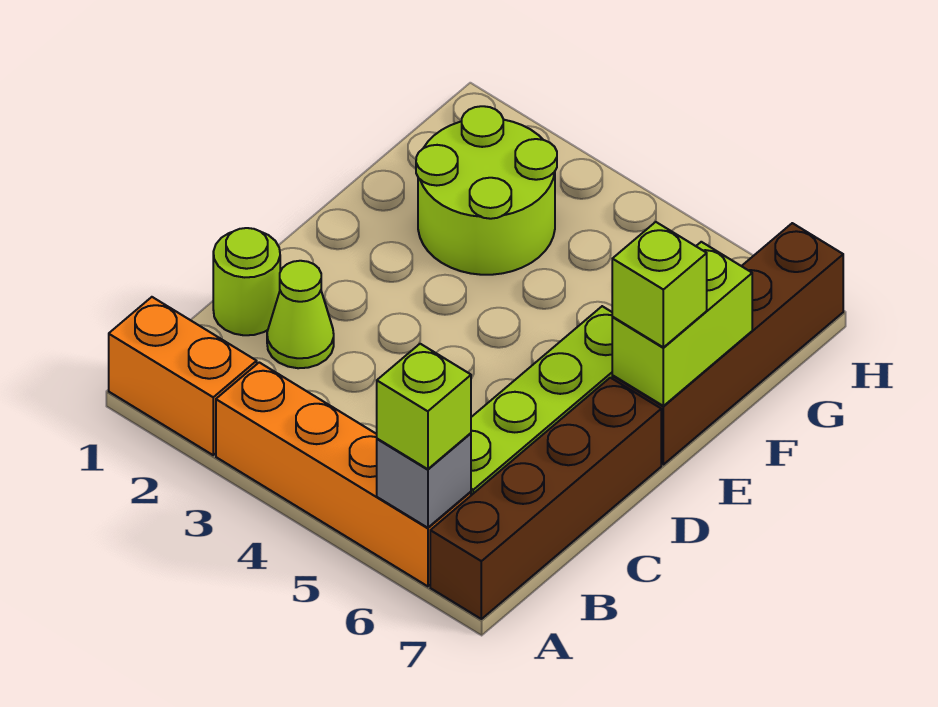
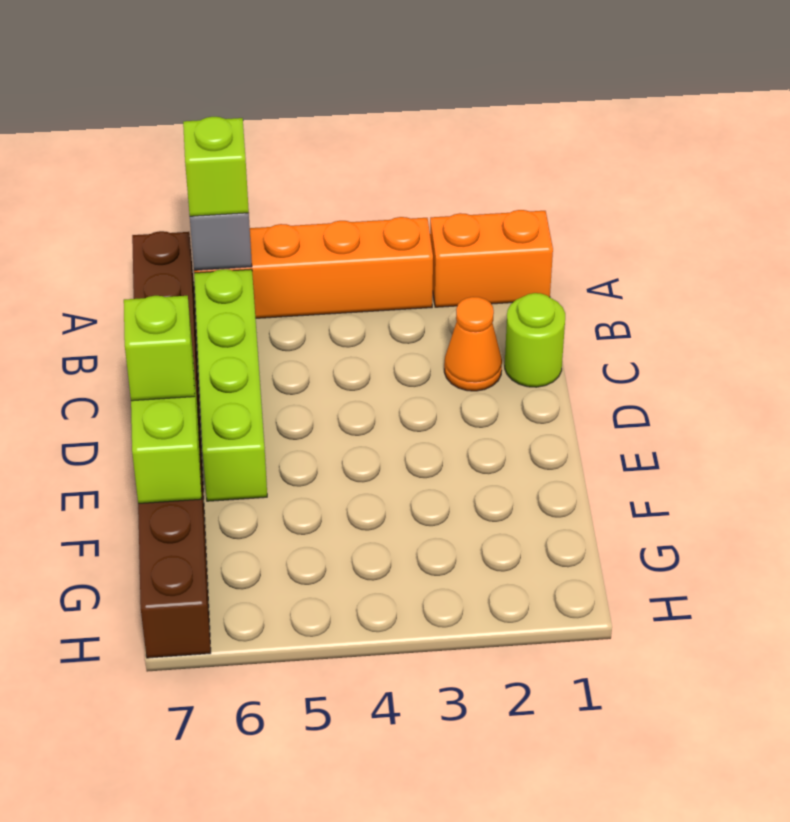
lime cone C2 level 1 -> orange cone C2 level 1
lime round brick F2:G3 level 1 -> none

